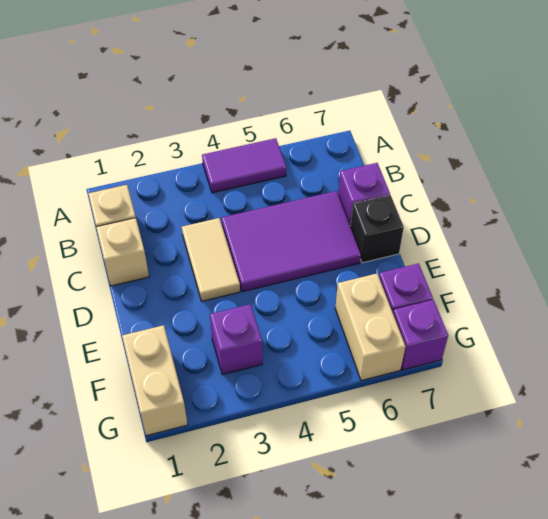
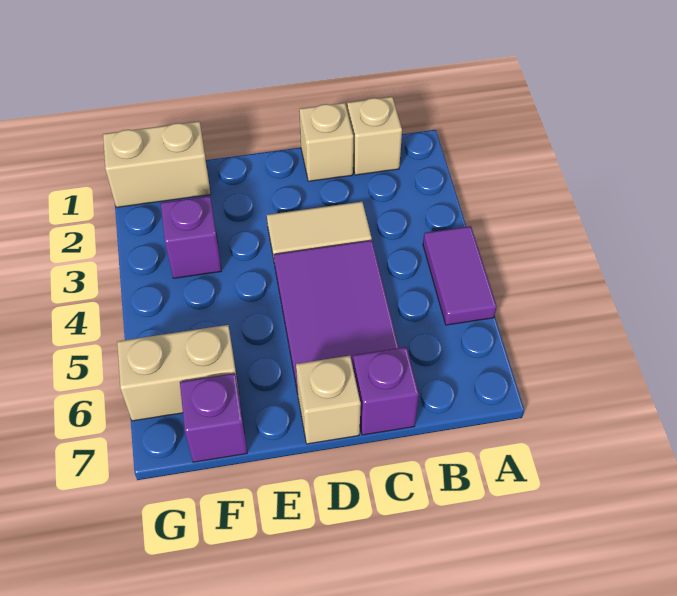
black brick D7 level 1 -> tan brick D7 level 1
purple brick G7 level 1 -> none

